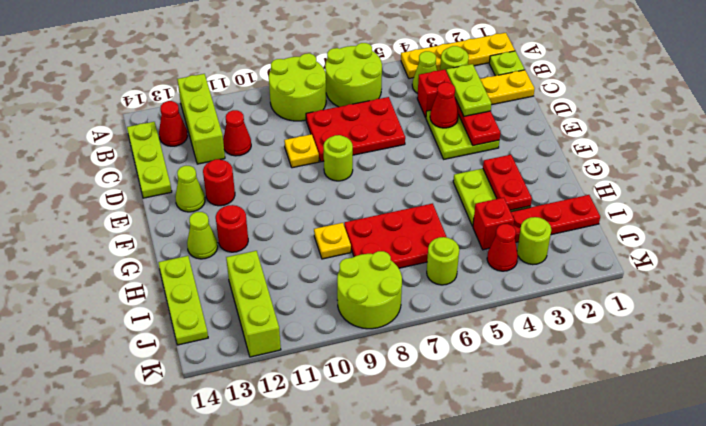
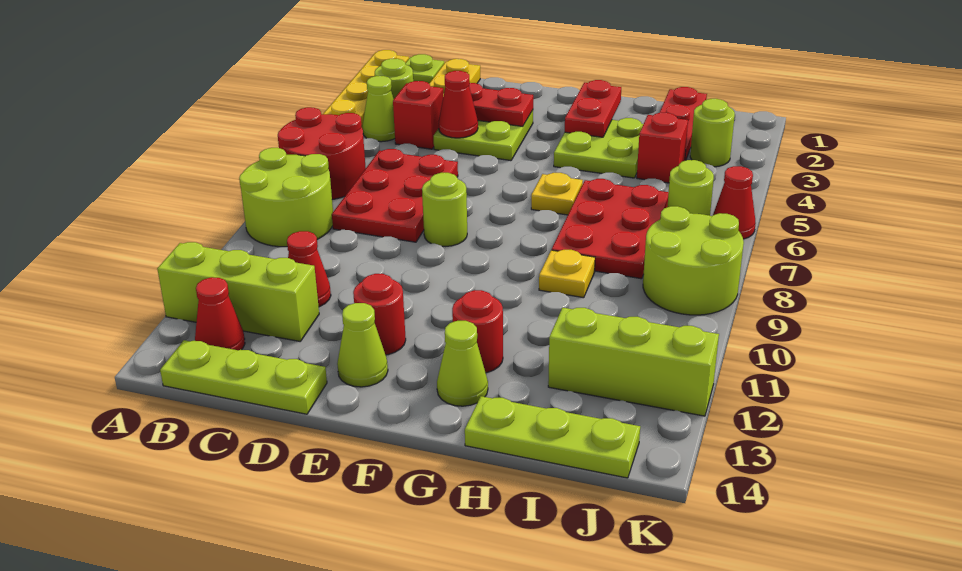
lime round brick A6:B7 level 1 -> red round brick A6:B7 level 1
lime plate C3:D3 level 3 -> none
yellow plate D9 level 1 -> yellow plate G6 level 1
red plate G3:H3 level 2 -> red plate G2:G3 level 2
red cone J4 level 1 -> red cone K6 level 1

